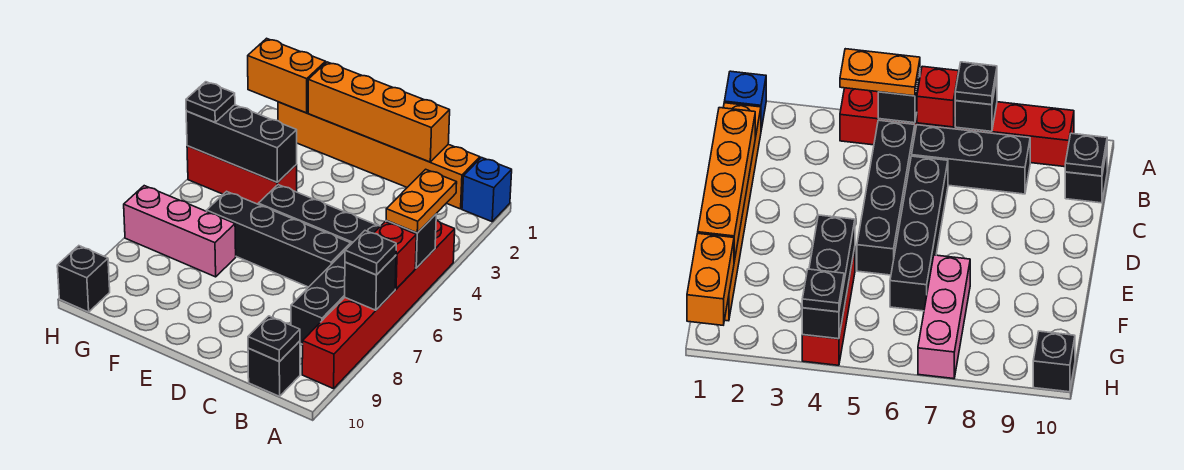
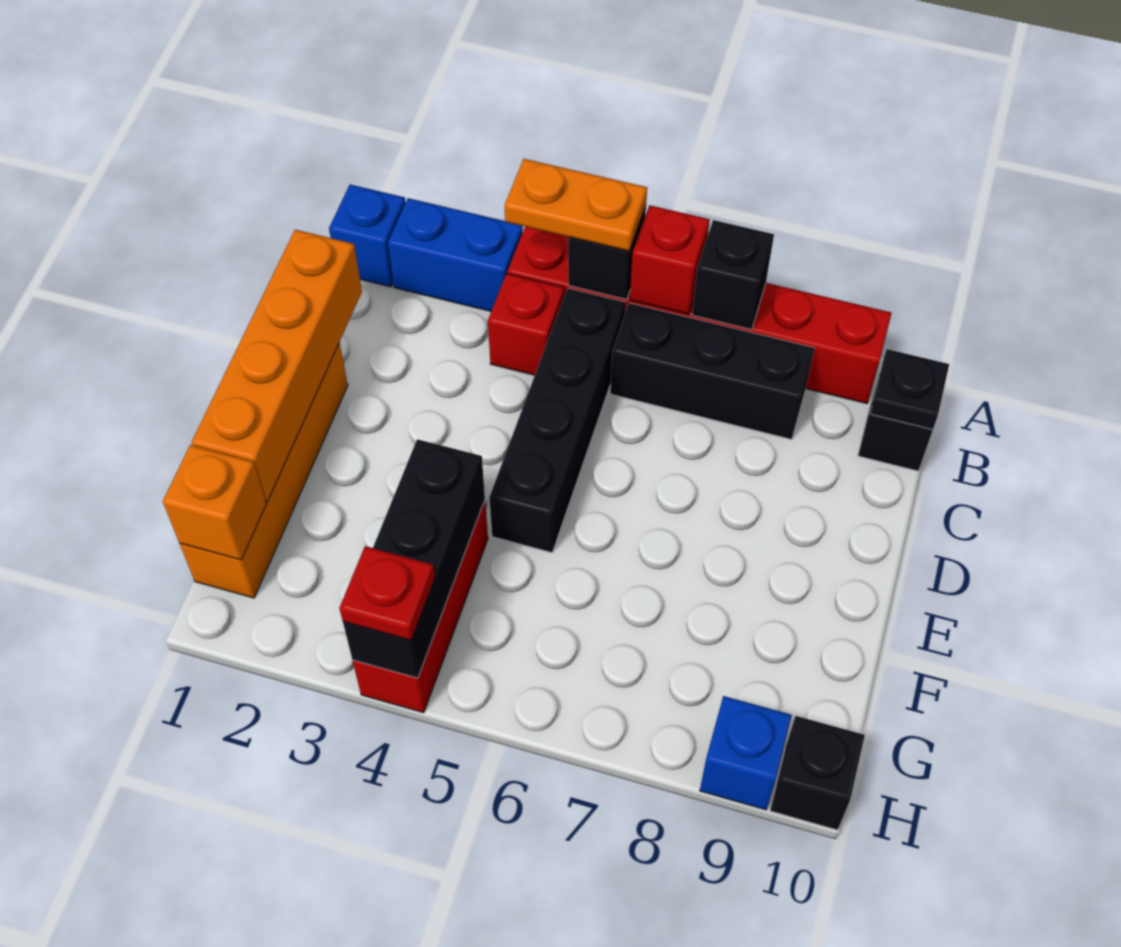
none -> blue brick A2:A3 level 1
black plate A7 level 3 -> none
orange brick B1:G1 level 1 -> orange brick D1:G1 level 1
none -> red brick B4 level 1
black brick C6:F6 level 1 -> none
pink brick F7:H7 level 1 -> none
orange brick G1:H1 level 2 -> orange brick G1 level 2
black plate H4 level 3 -> red plate H4 level 3
none -> blue brick H9 level 1

